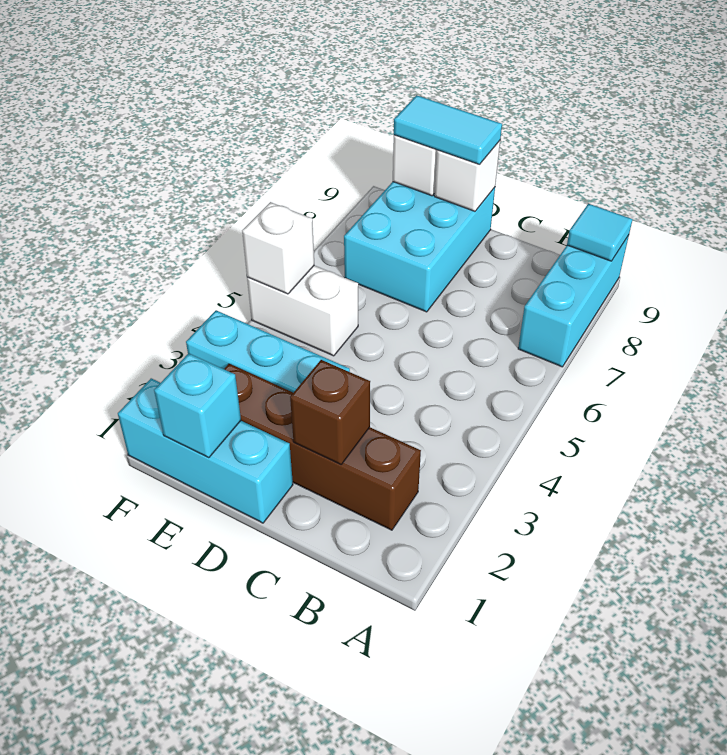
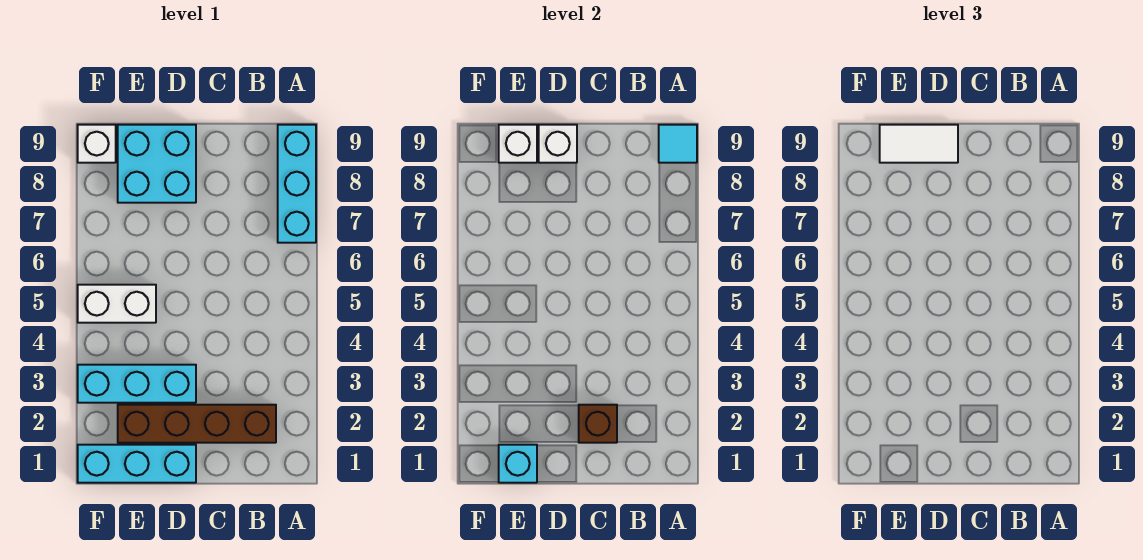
cyan brick D7:E9 level 1 -> cyan brick D8:E9 level 1
cyan tile D9:E9 level 3 -> white tile D9:E9 level 3
white brick F5 level 2 -> white brick F9 level 1

